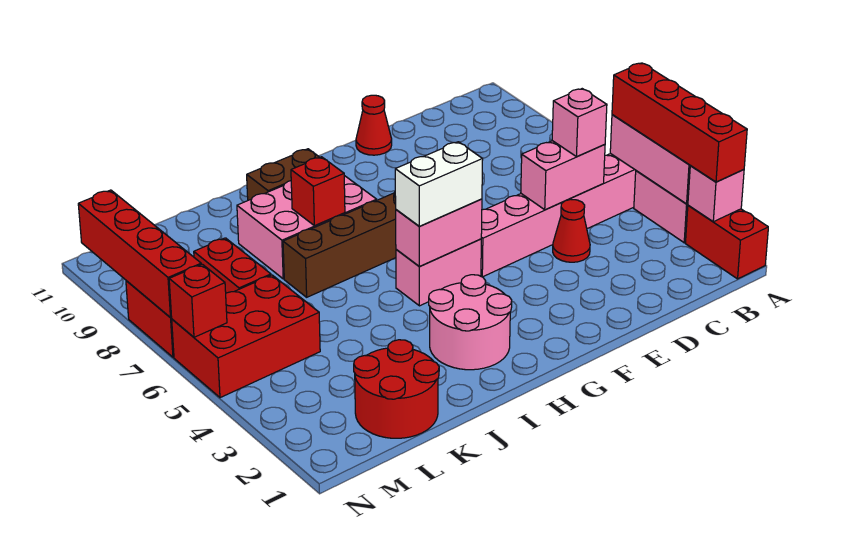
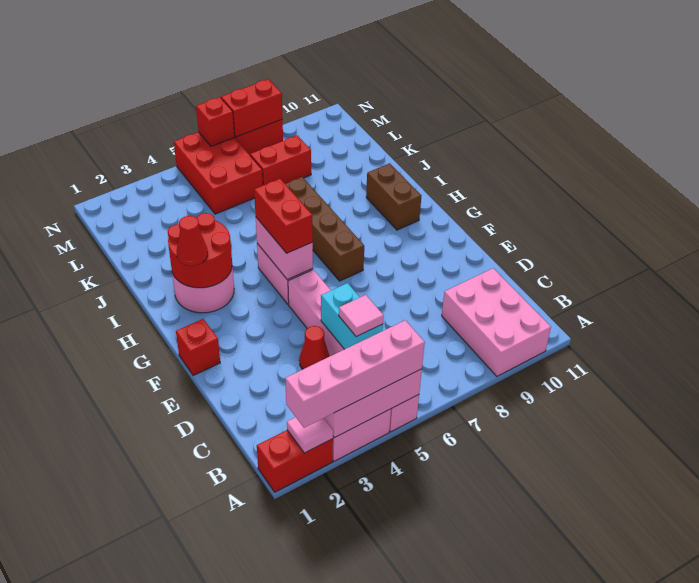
pink brick A2 level 2 -> pink tile A2 level 2
red brick A2:A5 level 3 -> pink brick A2:A5 level 3
pink brick C5:D5 level 2 -> cyan brick C5:D5 level 2
pink brick C5 level 3 -> pink tile C5 level 3
red cone E11 level 1 -> red cone H2 level 3
white brick G5:H5 level 3 -> red brick G5:H5 level 3
pink brick H8:J9 level 1 -> pink brick A9:C10 level 1
red brick I8 level 2 -> red brick F1 level 1
red round brick K1:L2 level 1 -> red round brick H2:I3 level 2
red brick N7:N10 level 2 -> red brick N7:N8 level 2

